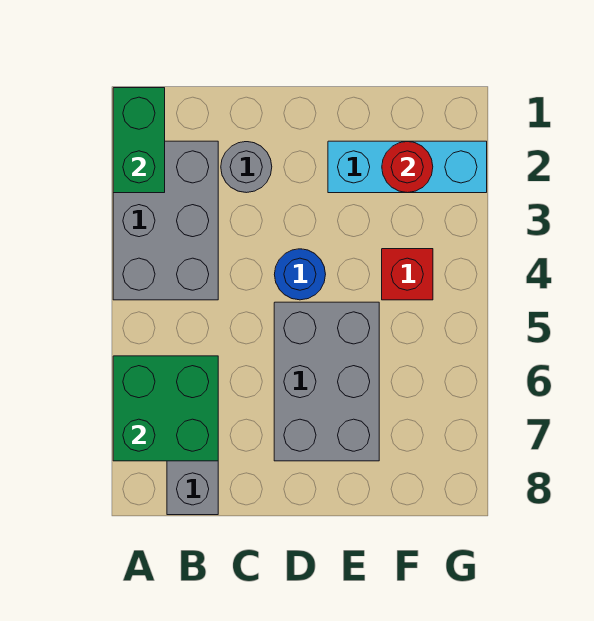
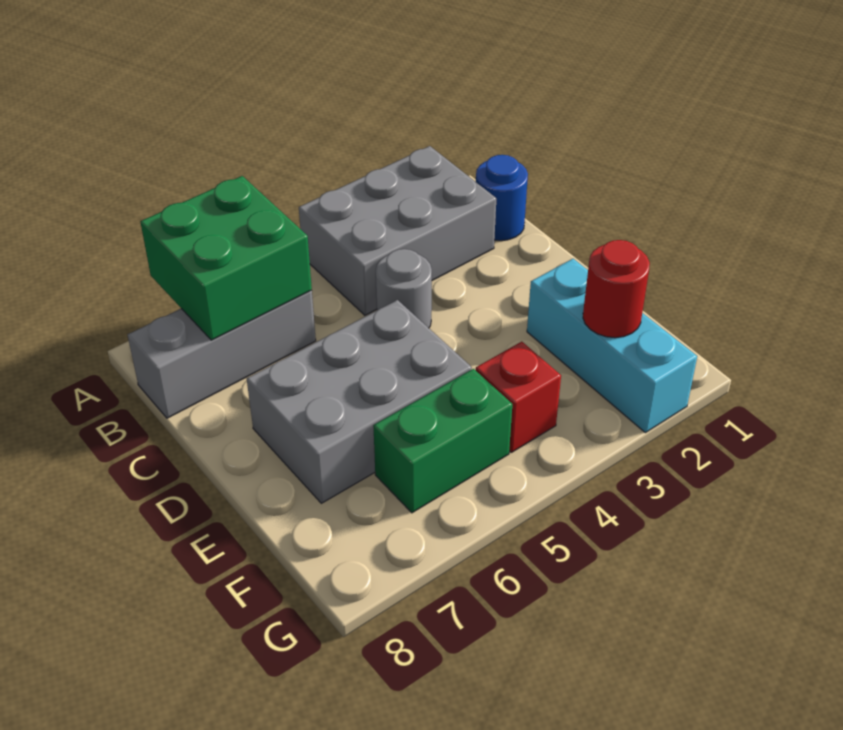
green brick A1:A2 level 2 -> green brick F5:F6 level 1
grey round brick C2 level 1 -> grey round brick C4 level 1
blue round brick D4 level 1 -> blue round brick B1 level 1

